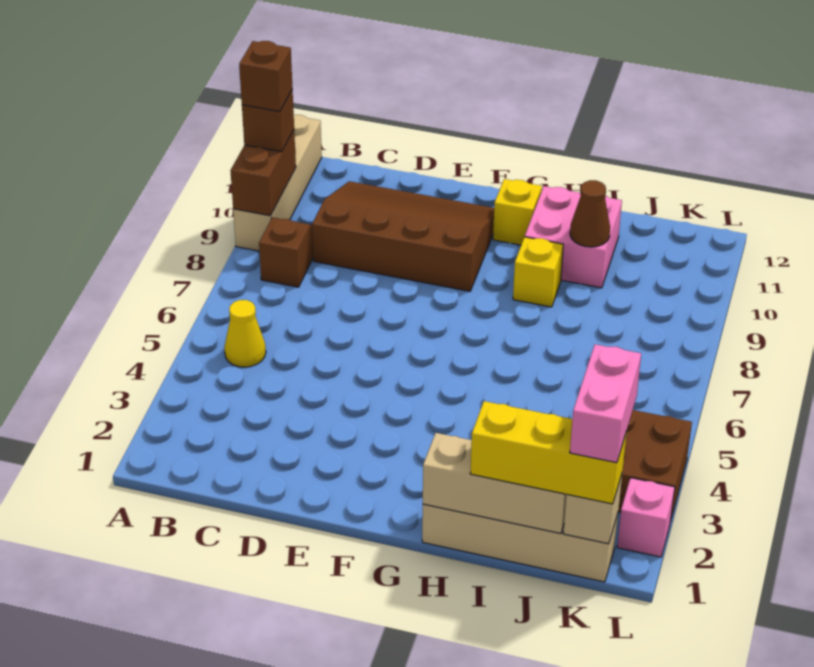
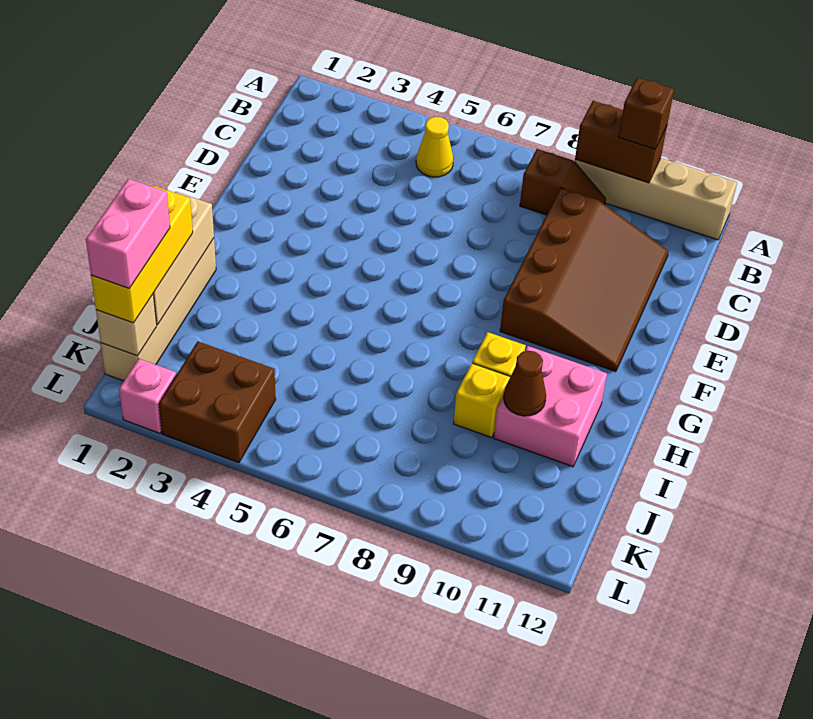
brown brick A10 level 4 -> none
yellow brick G11 level 1 -> yellow brick I9 level 1
pink brick K1:K2 level 4 -> pink brick J1:K1 level 4

